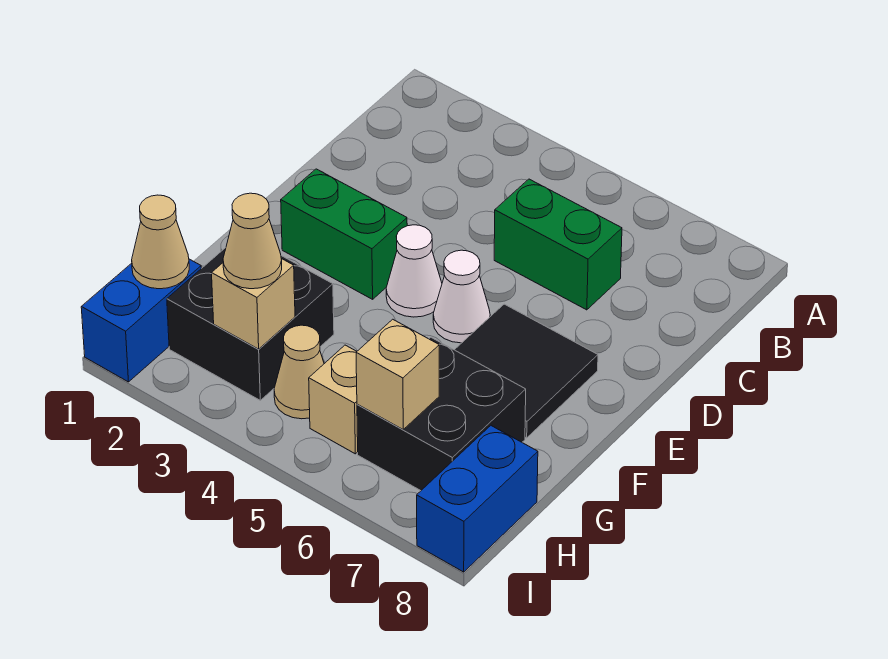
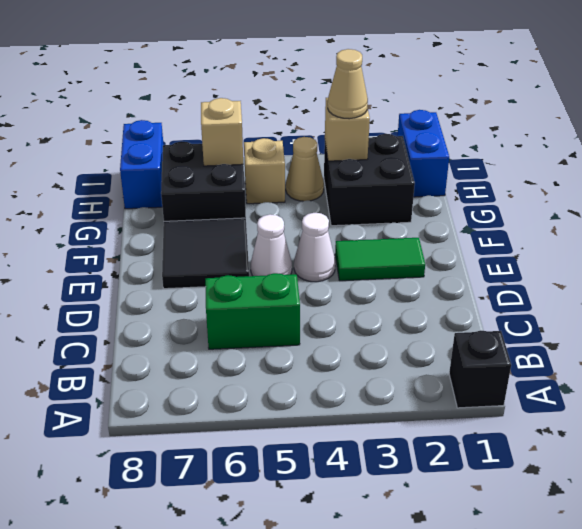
none -> black brick A1 level 1
green brick E2:E3 level 1 -> green tile E2:E3 level 1
tan cone H1 level 2 -> none

